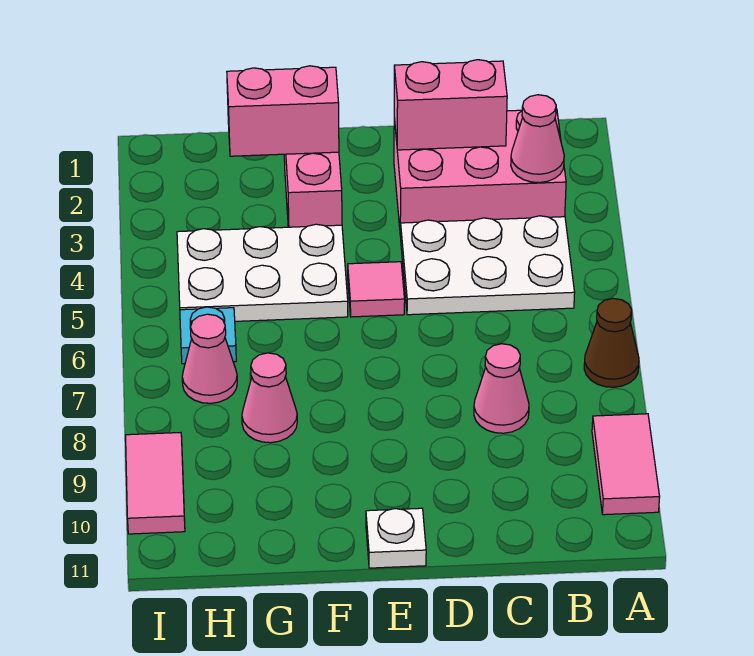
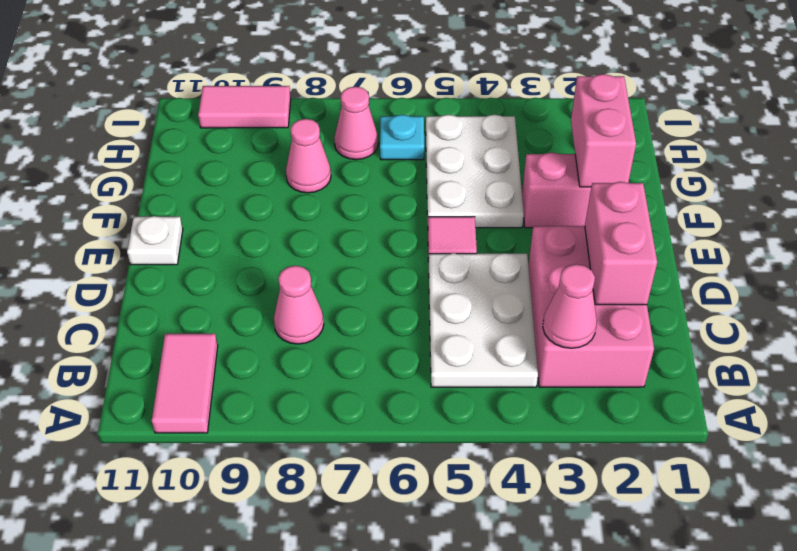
brown cone A7 level 1 -> none
pink tile A9:A10 level 1 -> pink tile A10:B10 level 1

